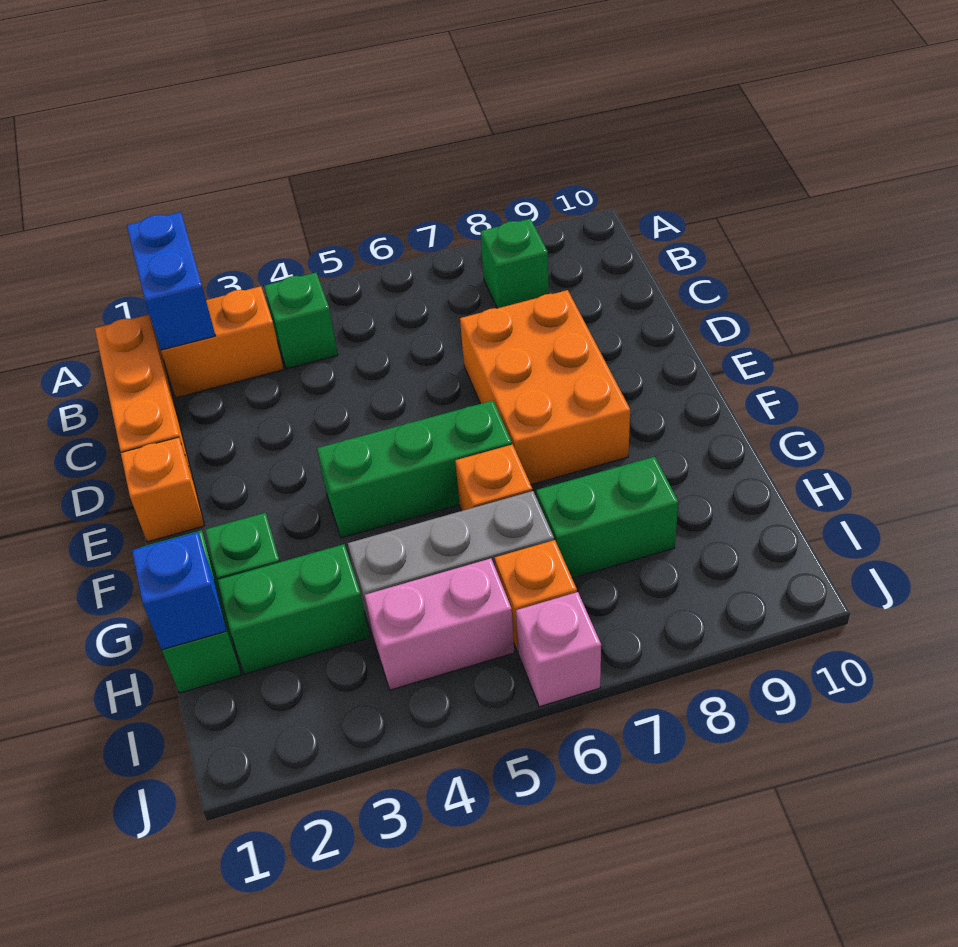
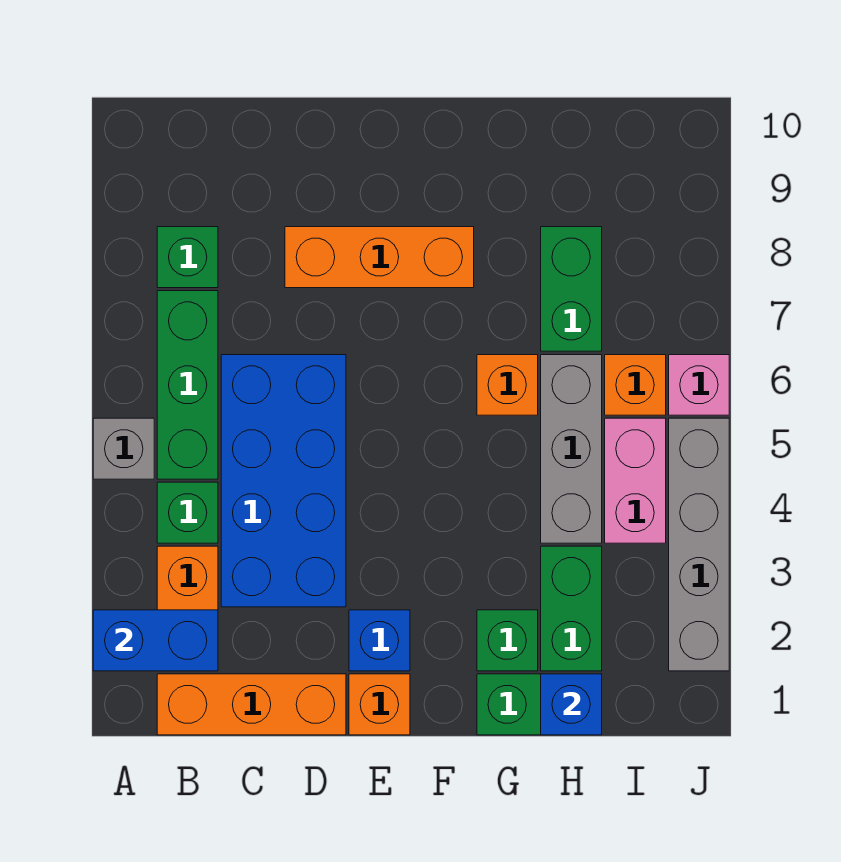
none -> grey brick A5 level 1
none -> blue brick C3:D6 level 1
orange brick D7:F8 level 1 -> orange brick D8:F8 level 1
none -> blue brick E2 level 1
green brick F4:F6 level 1 -> green brick B5:B7 level 1
none -> grey brick J2:J5 level 1

